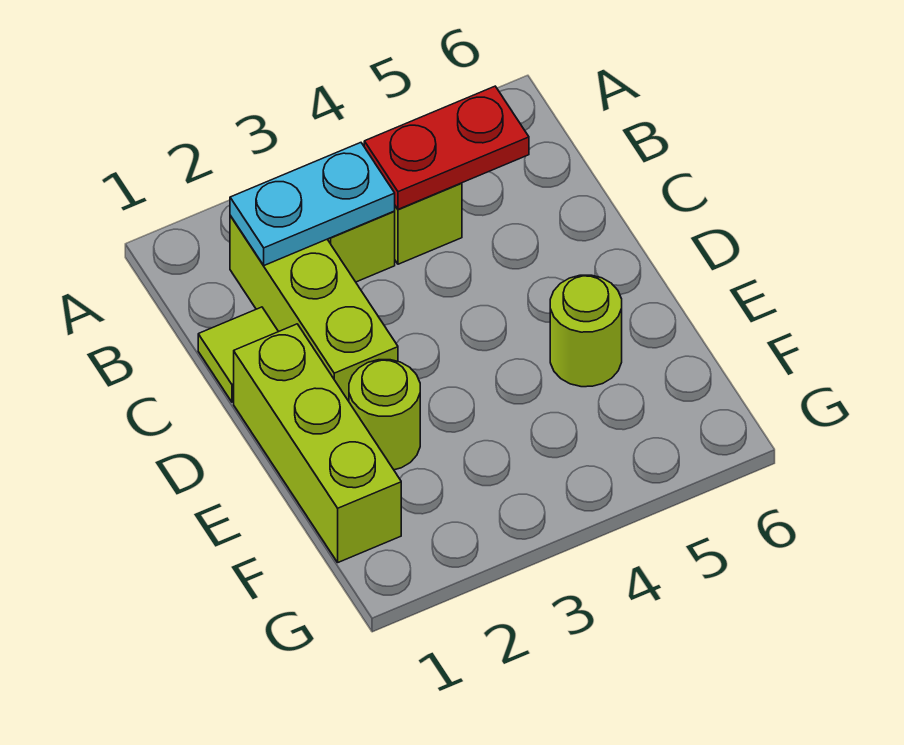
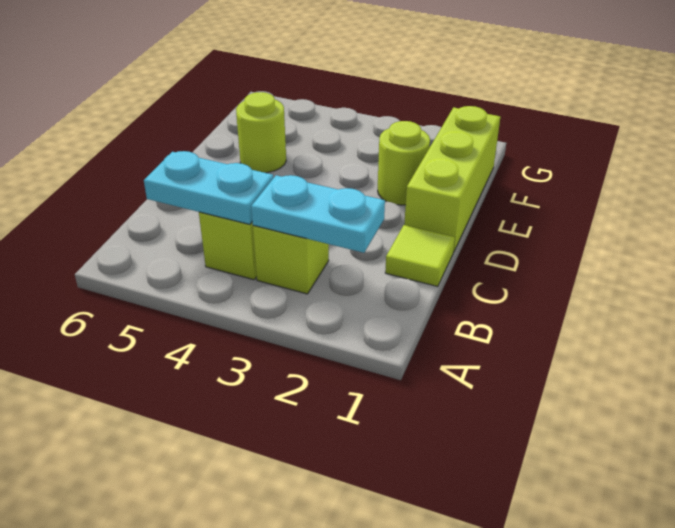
lime brick B2:D2 level 1 -> none
red plate B4:B5 level 2 -> cyan plate B4:B5 level 2

